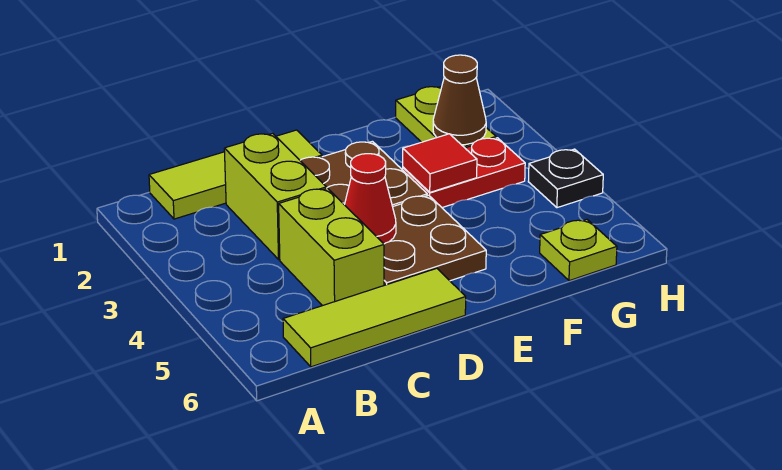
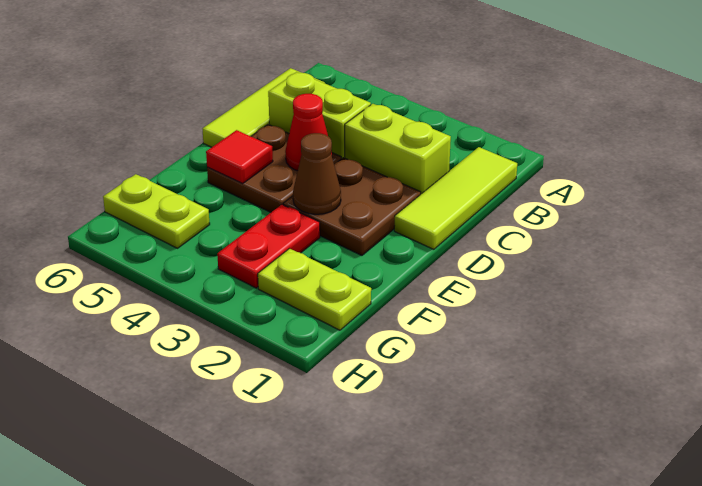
red tile F3 level 2 -> red tile E5 level 2
brown cone G2 level 2 -> brown cone E3 level 2
lime plate G6 level 1 -> lime plate G5:G6 level 1
black plate H4 level 1 -> none

